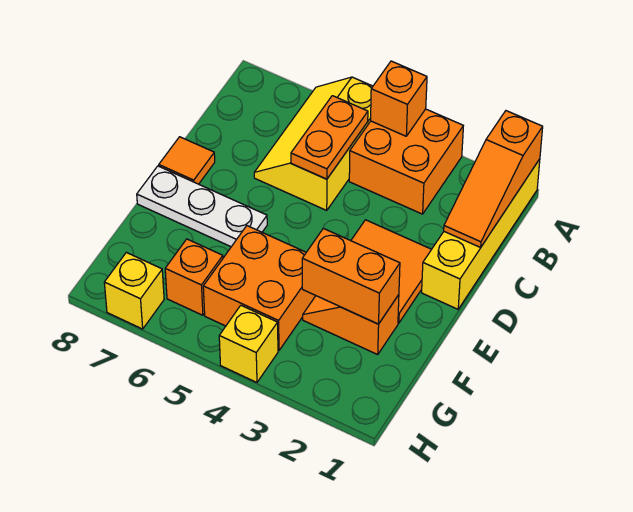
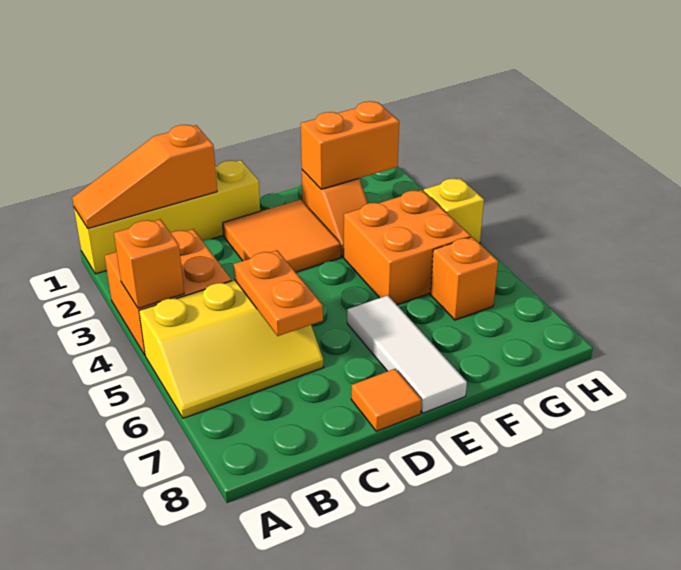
orange slope A1:C1 level 2 top A -> orange slope A1:C1 level 2 top C
orange plate B5:C5 level 2 -> orange plate C5:C6 level 2
white plate E6:E8 level 1 -> white tile E6:E8 level 1
orange brick F2:F3 level 2 -> orange brick F2:G2 level 2
yellow brick H7 level 1 -> none

